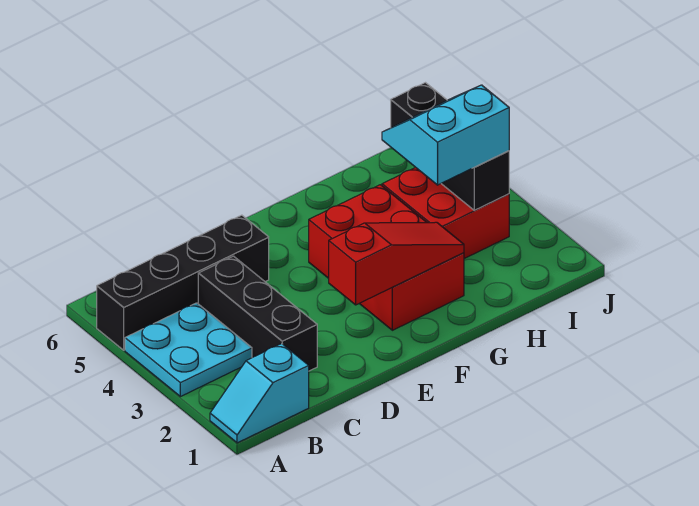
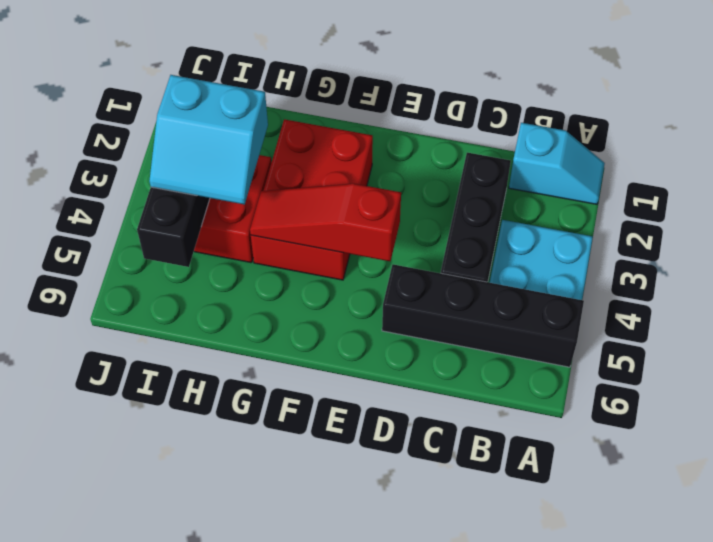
red slope E2:G2 level 2 top E -> red slope E4:G4 level 2 top E

